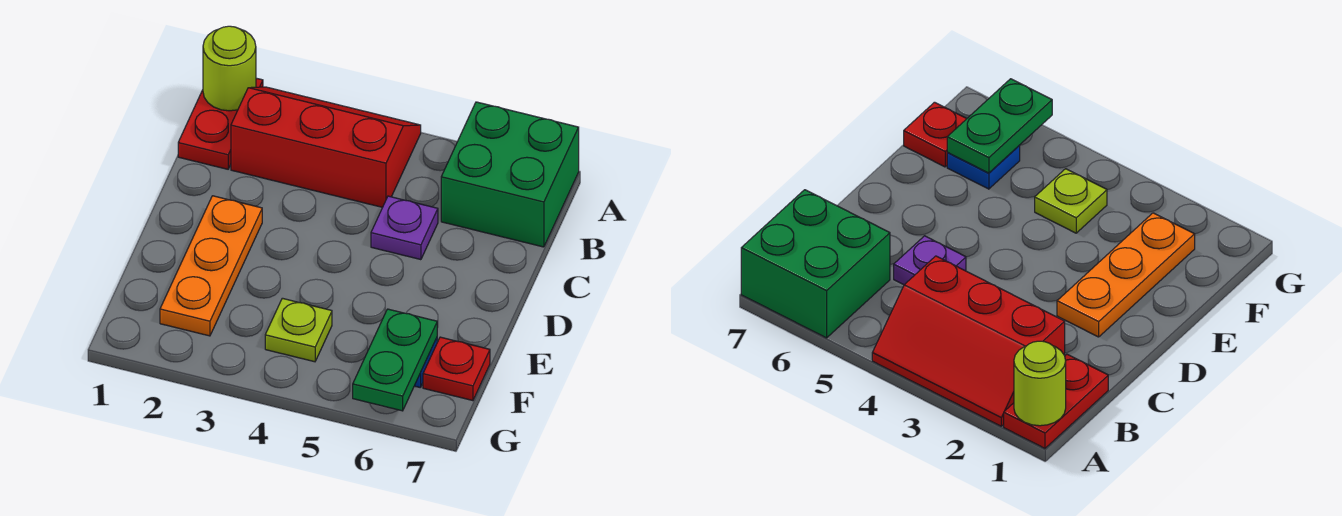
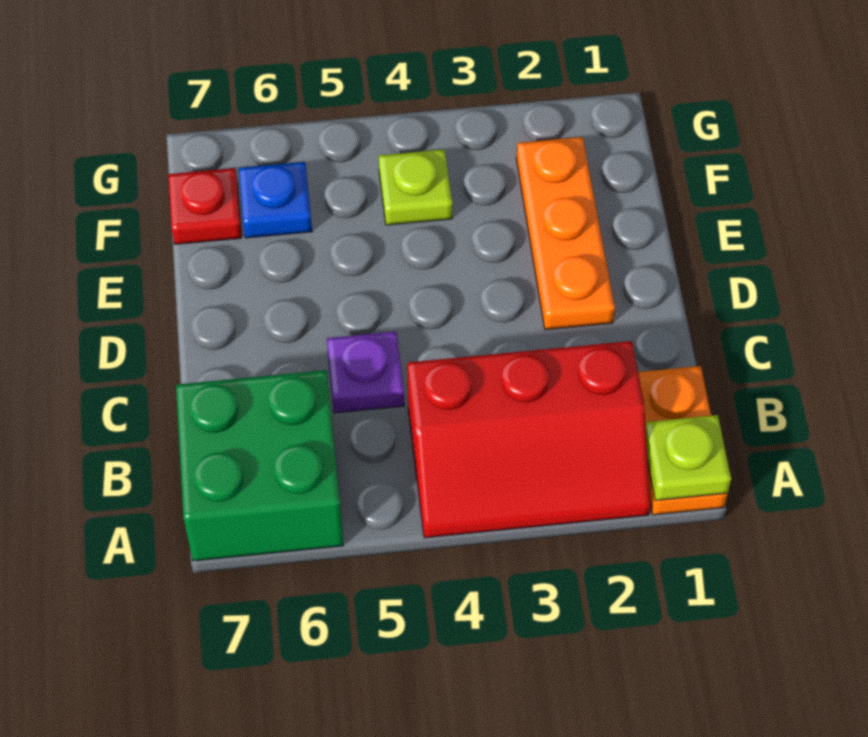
red plate A1:B1 level 1 -> orange plate A1:B1 level 1
lime round brick A1 level 2 -> lime plate A1 level 2
green plate F6:G6 level 2 -> none

